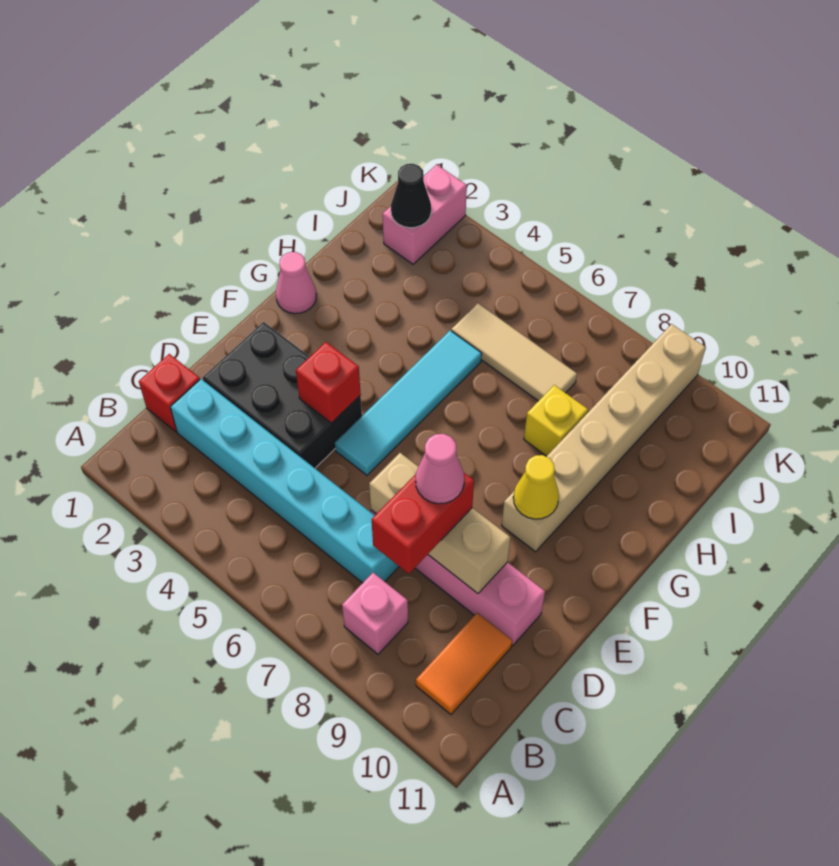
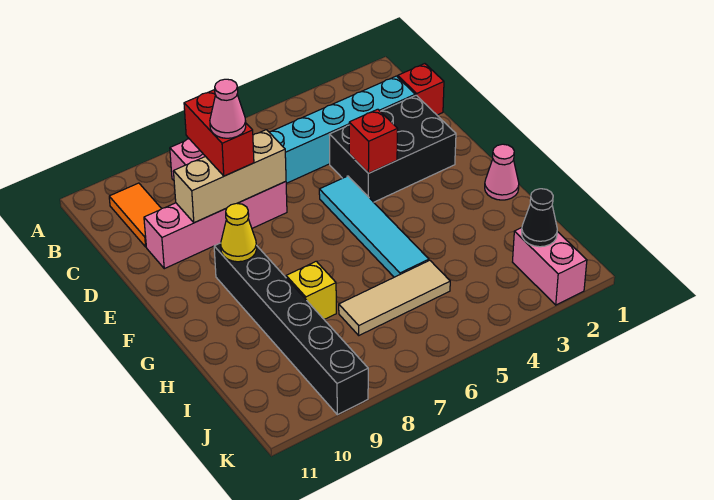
tan brick F9:K9 level 1 -> black brick F9:K9 level 1

